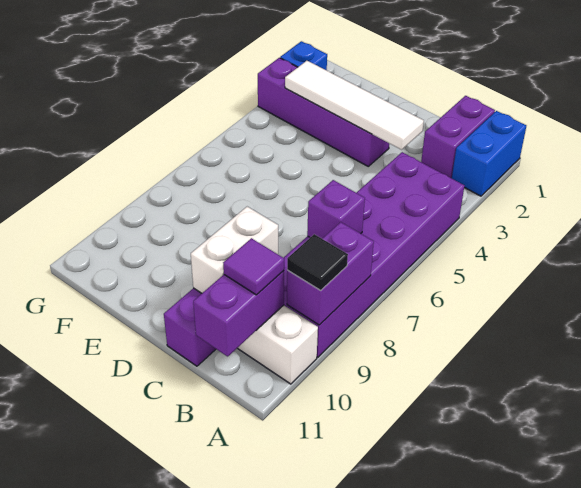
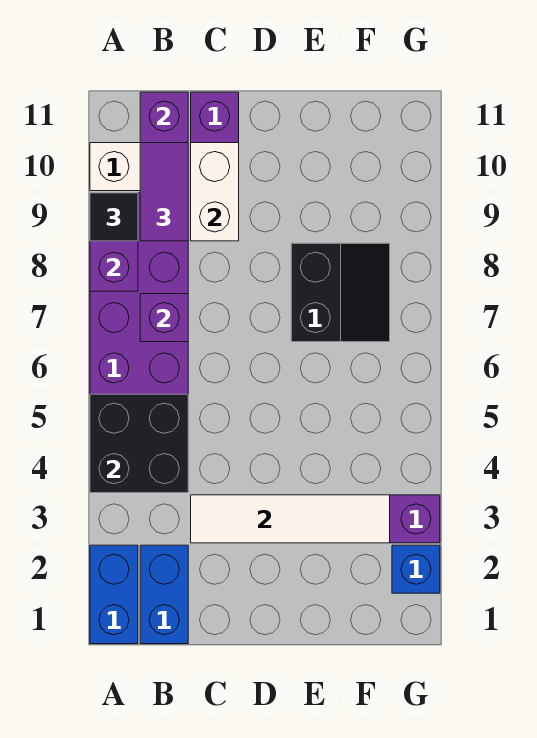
none -> black brick A4:B5 level 2
purple brick B1:B2 level 1 -> blue brick B1:B2 level 1
purple tile B10 level 3 -> purple tile B9:B10 level 3
none -> black slope E7:F8 level 1 top E

